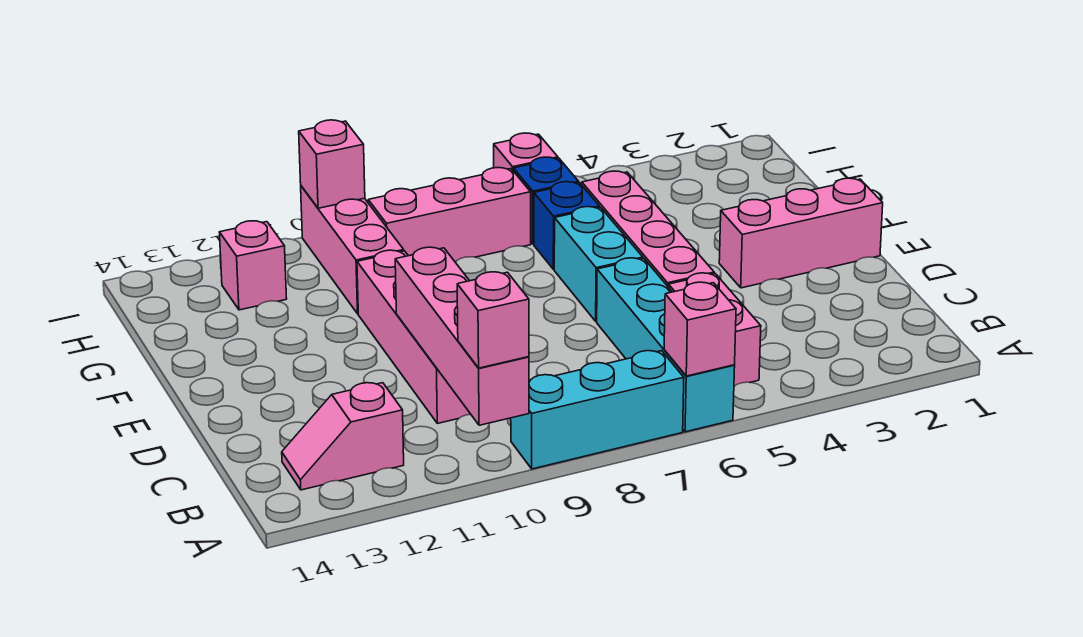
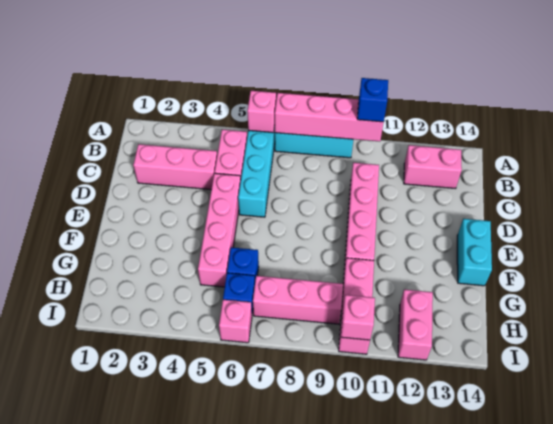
pink brick A10:D10 level 2 -> pink brick A7:A10 level 2
pink brick A10 level 3 -> blue brick A10 level 3
pink slope B12:B13 level 1 top 12 -> pink brick B12:B13 level 1
pink brick E1:E3 level 1 -> pink brick C2:C4 level 1
cyan brick E6:F6 level 1 -> cyan brick E14:F14 level 1
pink brick H12 level 1 -> pink brick H12:I12 level 1

